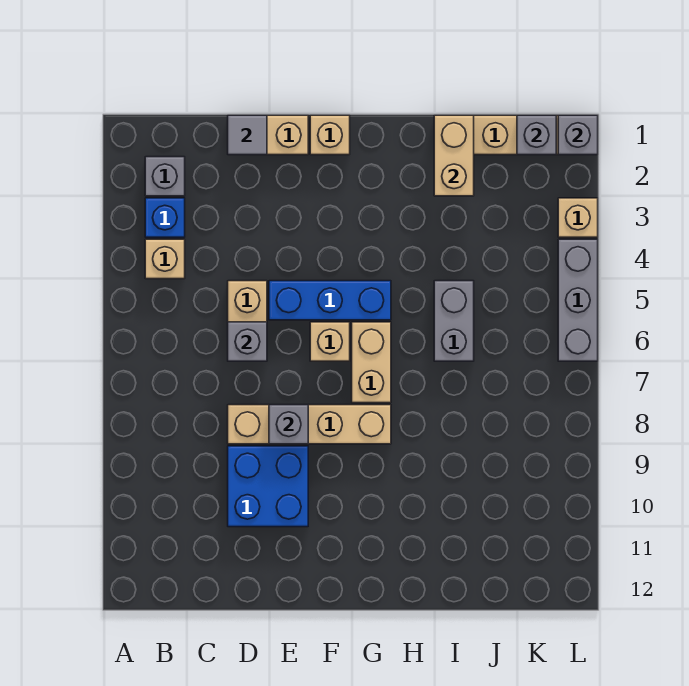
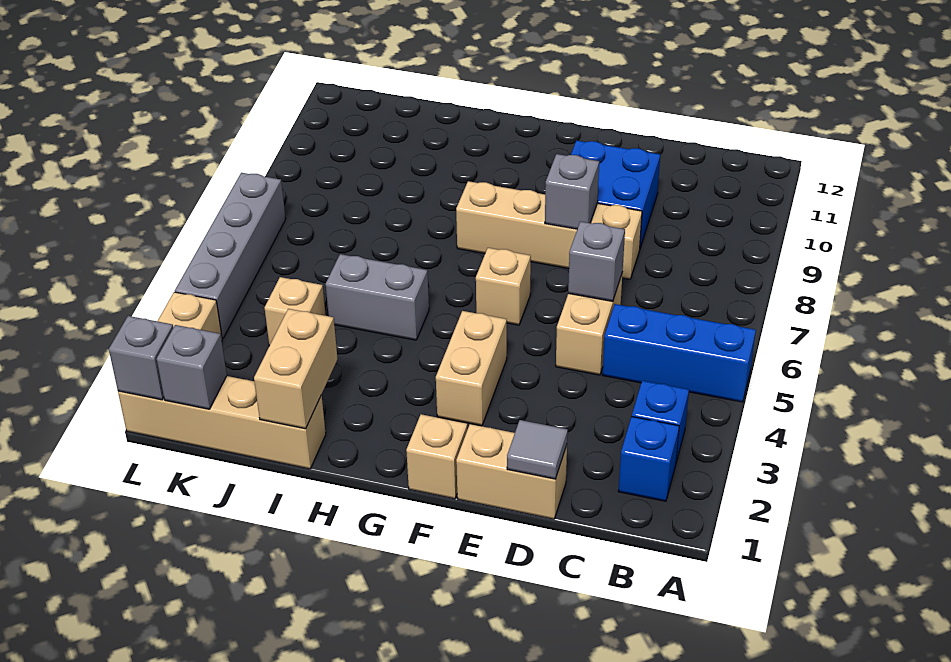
grey brick B2 level 1 -> blue brick B2 level 1
tan brick B4 level 1 -> tan brick J4 level 1
blue brick E5:G5 level 1 -> blue brick A5:C5 level 1
tan brick G6:G7 level 1 -> tan brick F3:F4 level 1
grey brick I5:I6 level 1 -> grey brick H5:I5 level 1
grey brick L4:L6 level 1 -> grey brick L4:L7 level 1

